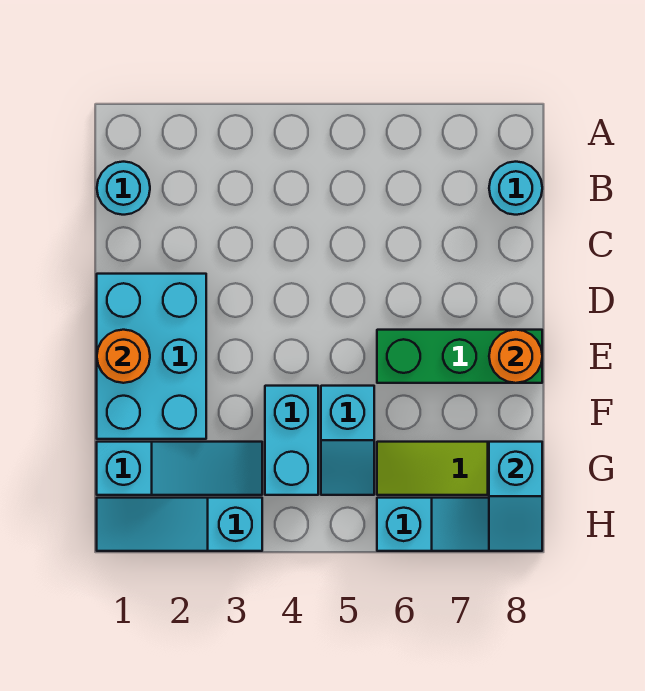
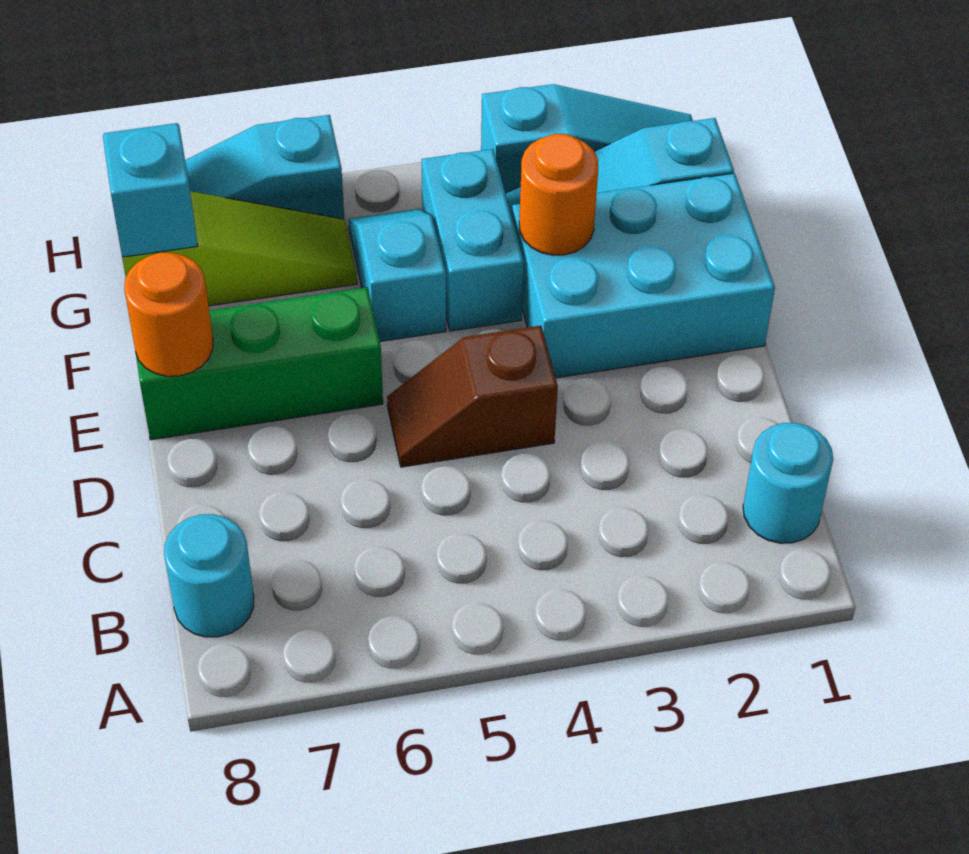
cyan brick D1:F2 level 1 -> cyan brick E1:F3 level 1
none -> brown slope D4:D5 level 1 top 4
orange round brick E1 level 2 -> orange round brick F3 level 2

